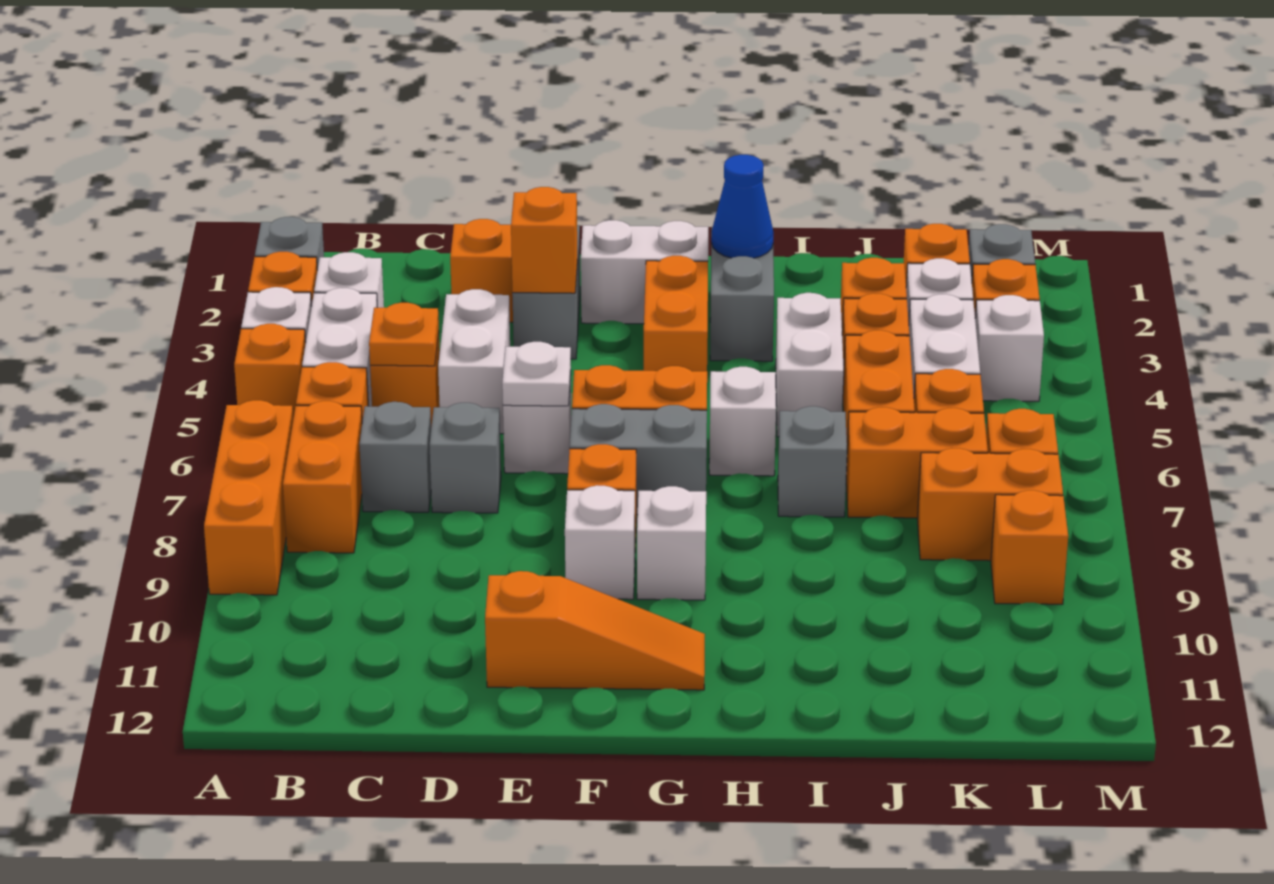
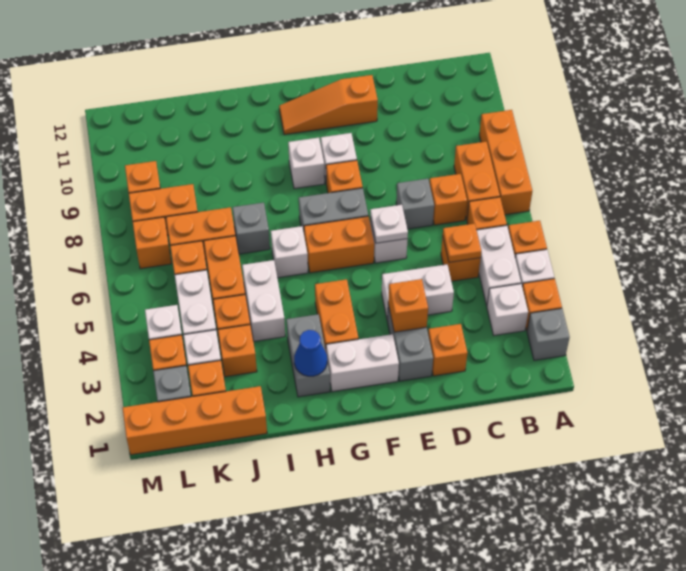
grey brick C7 level 1 -> orange brick C7 level 1
white brick D4:D5 level 1 -> white brick D4:E4 level 1
none -> orange brick J1:M1 level 1

